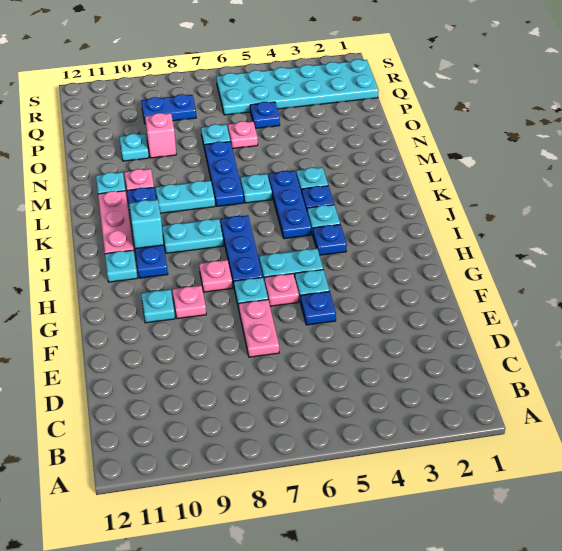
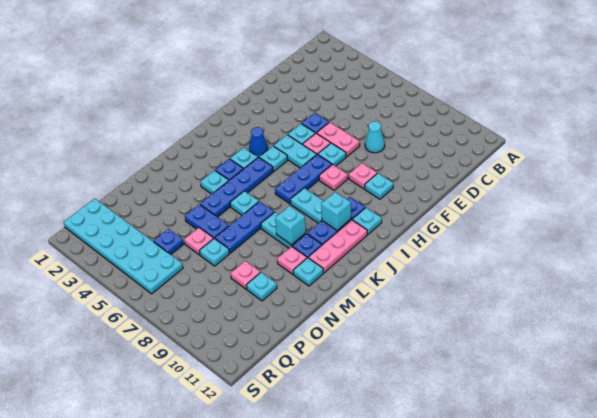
pink plate E7:F7 level 1 -> pink plate F6:F7 level 1
none -> cyan cone E8 level 1
blue plate I4 level 1 -> blue cone I4 level 1
none -> cyan plate I5 level 1
blue plate J5:L5 level 1 -> blue plate J5:M5 level 1
none -> cyan brick L9 level 2
pink brick O9 level 1 -> pink plate O9 level 1
blue plate Q8:Q9 level 1 -> blue plate N5:N6 level 1

